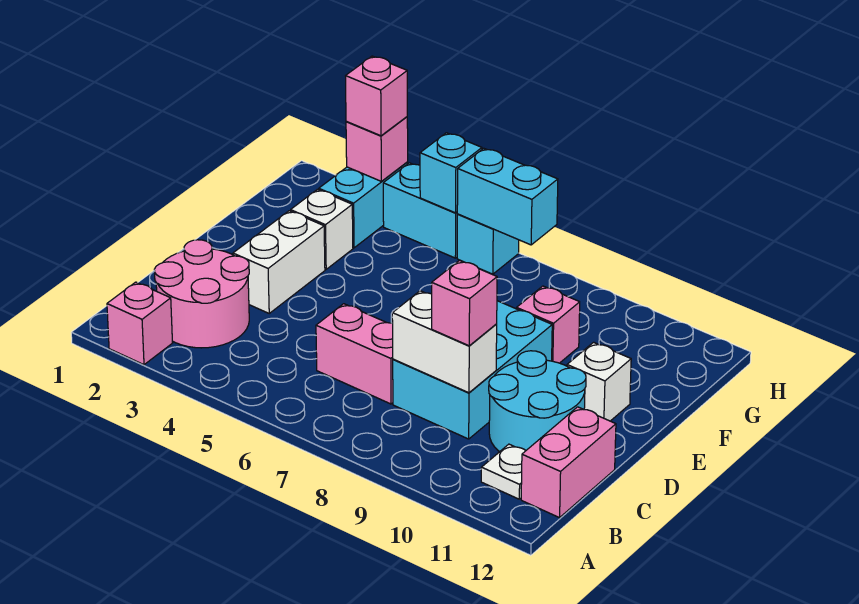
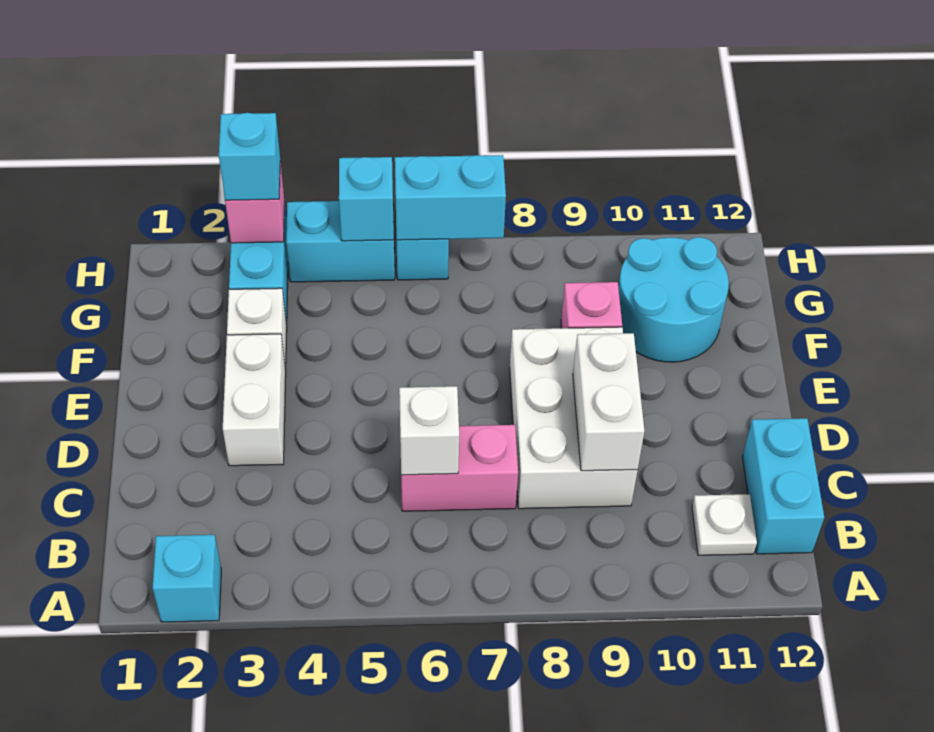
pink brick A2 level 1 -> cyan brick A2 level 1
pink round brick B2:C3 level 1 -> none
pink brick B12:C12 level 1 -> cyan brick B12:C12 level 1
cyan brick C8:E9 level 1 -> white brick C8:E9 level 1
white brick C8:C9 level 2 -> white brick C9:D9 level 2
pink brick C9 level 3 -> none
cyan round brick C10:D11 level 1 -> cyan round brick F10:G11 level 1
white brick E11 level 1 -> white brick C6 level 2
pink brick H3 level 3 -> cyan brick H3 level 3

